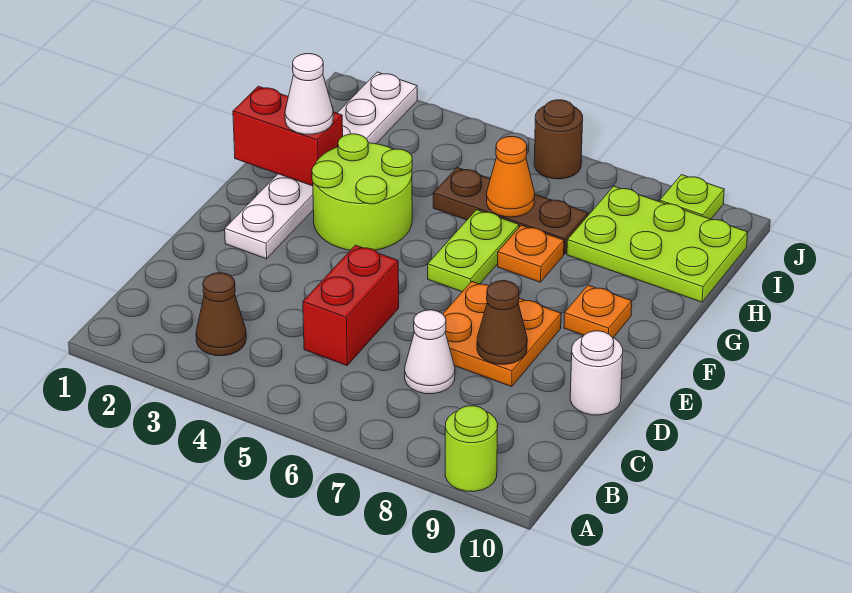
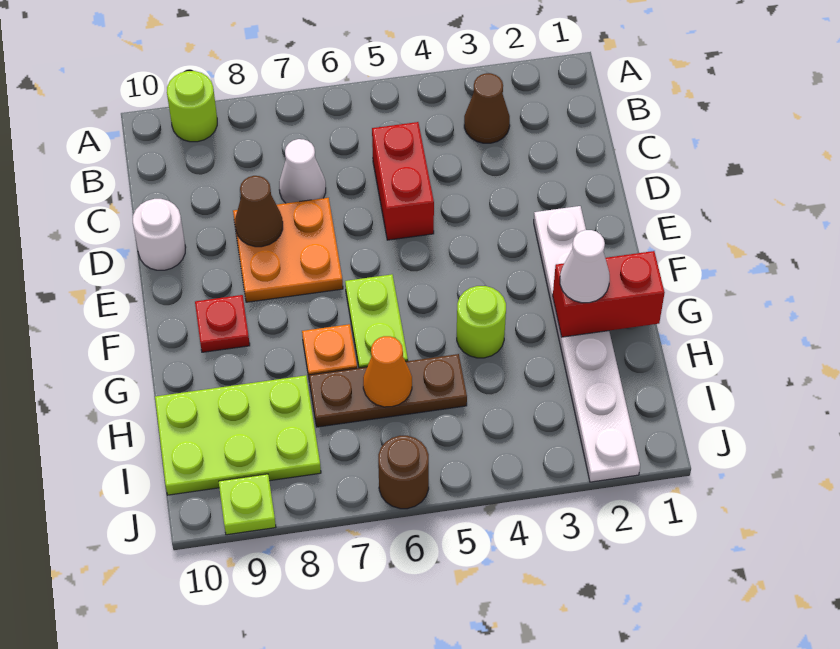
lime round brick F3:G4 level 1 -> lime round brick G4 level 1
orange plate F9 level 1 -> red plate F9 level 1

